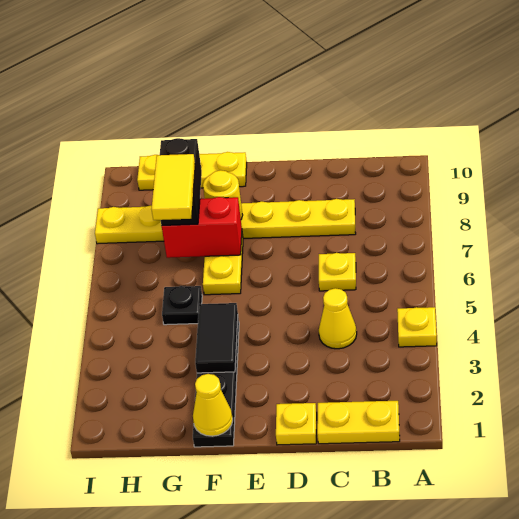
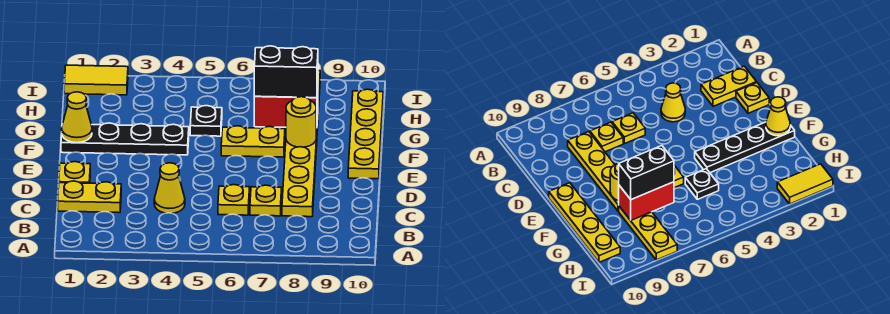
yellow plate A4 level 1 -> yellow plate C7 level 1
yellow plate B1:C1 level 1 -> yellow plate C1:C2 level 1
black tile F3:F4 level 2 -> none
red brick F7:G7 level 2 -> red brick G7:G8 level 2
yellow plate F10:H10 level 1 -> yellow plate E10:H10 level 1
yellow tile G6:G7 level 4 -> yellow tile I1:I2 level 1

